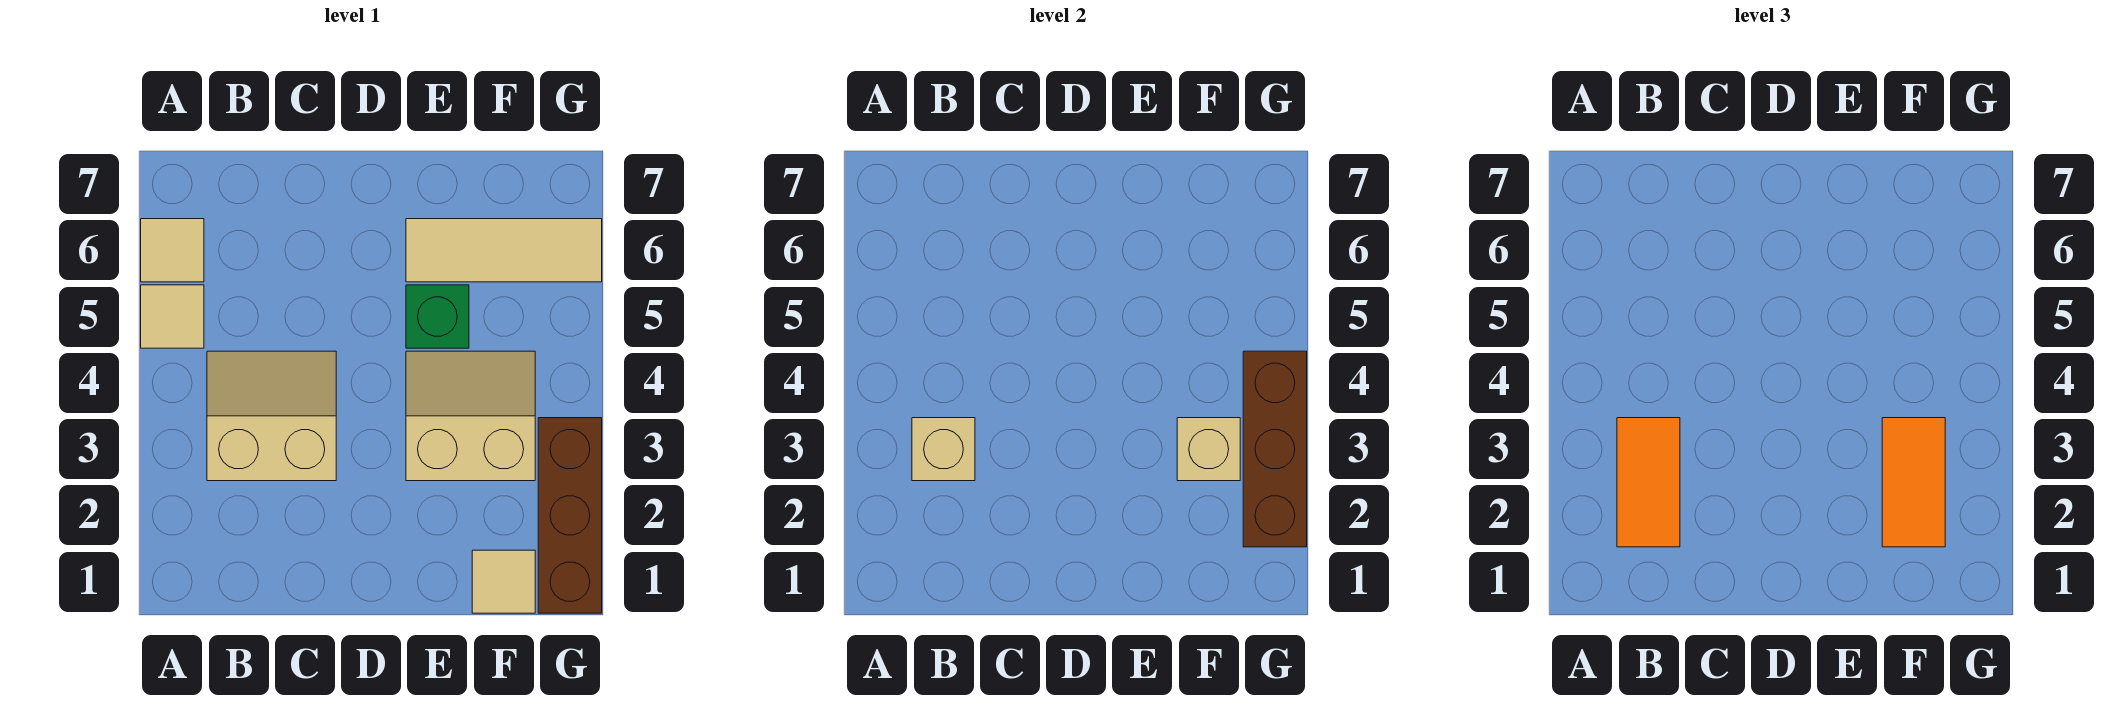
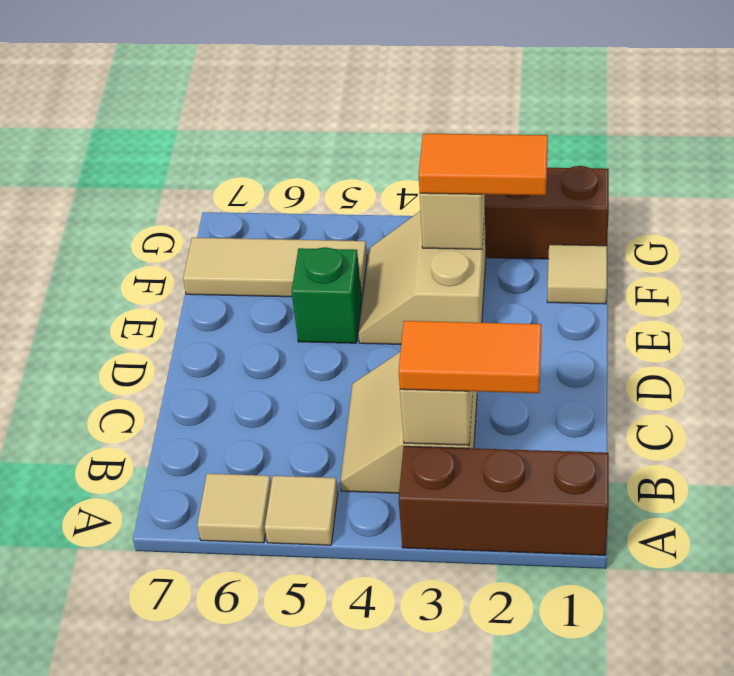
tan tile E6:G6 level 1 -> tan tile F5:F7 level 1
brown brick G2:G4 level 2 -> brown brick A1:A3 level 1

